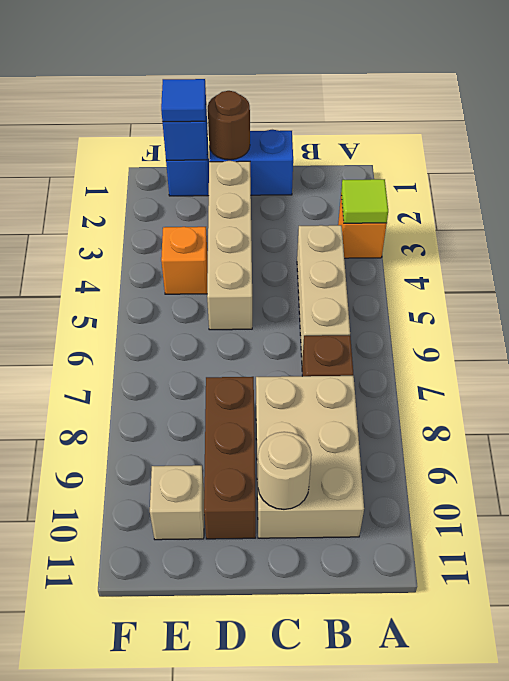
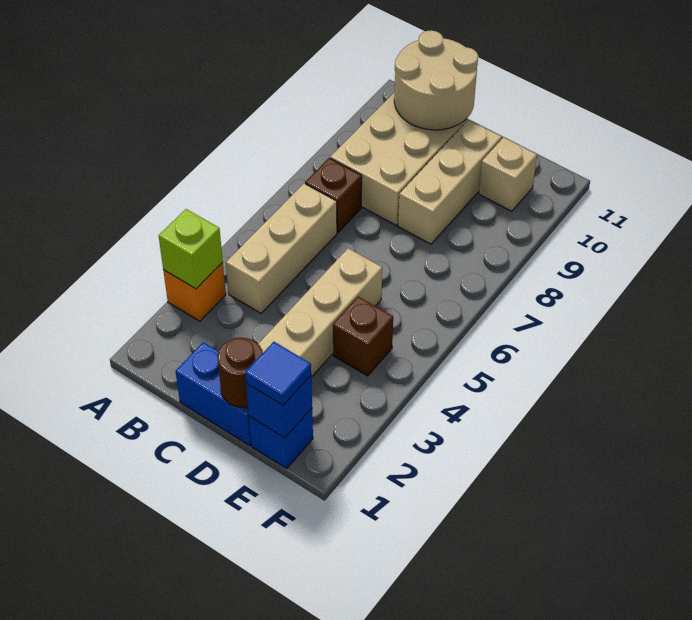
lime tile A3 level 2 -> lime brick A3 level 2
tan round brick C10 level 2 -> tan round brick B10:C11 level 2
brown brick D8:D10 level 1 -> tan brick D8:D10 level 1
orange brick E4 level 1 -> brown brick E4 level 1

